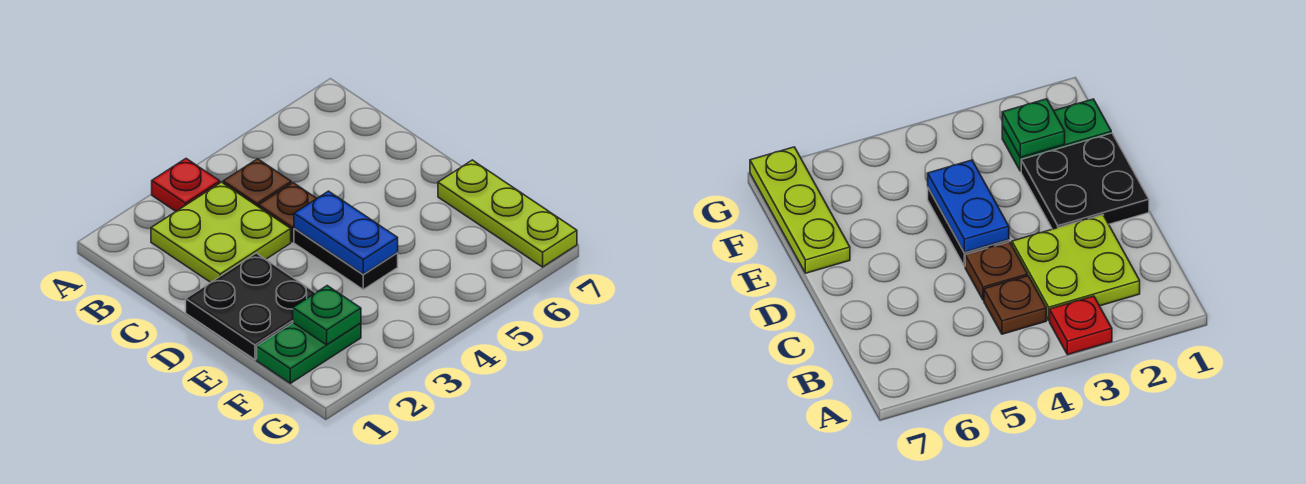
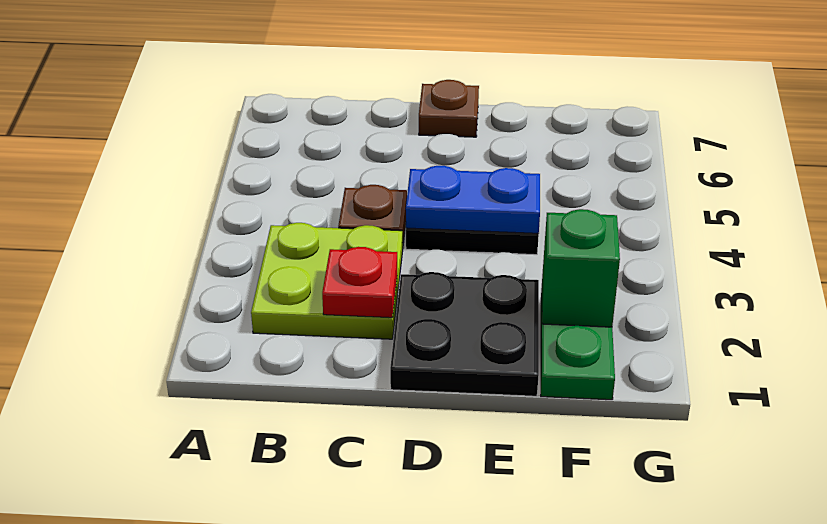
red plate A3 level 1 -> red plate C2 level 2
brown plate B4 level 1 -> brown plate D7 level 1
lime plate E7:G7 level 1 -> none
green plate F2 level 2 -> green brick F2 level 2

